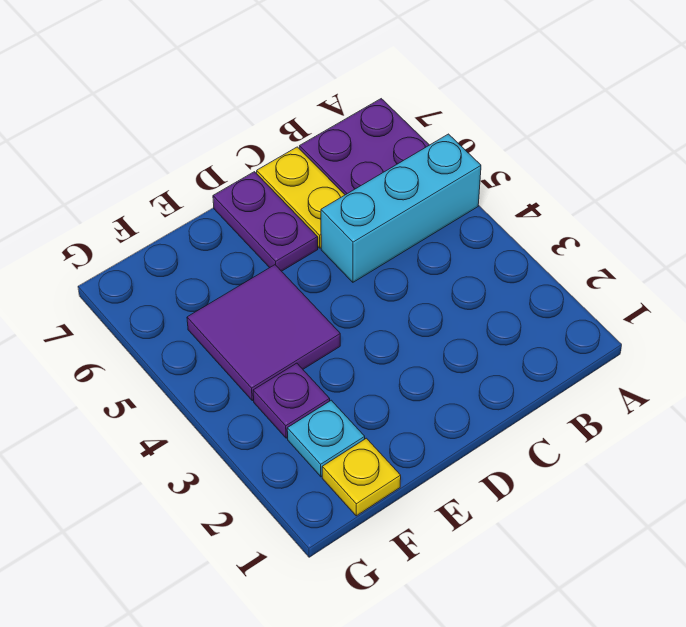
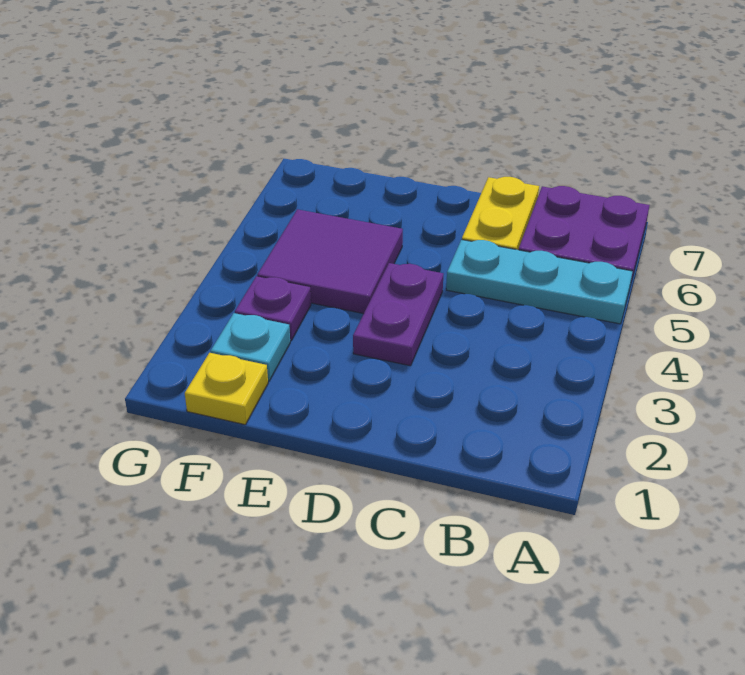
cyan brick A5:C5 level 1 -> cyan plate A5:C5 level 1
purple plate D6:D7 level 1 -> purple plate D3:D4 level 1

